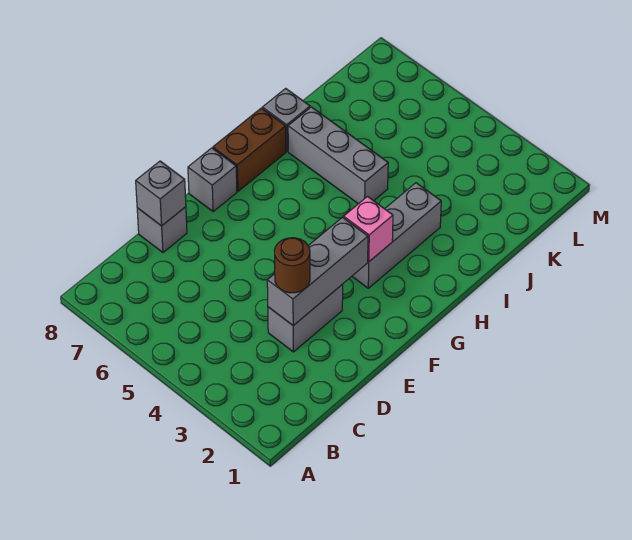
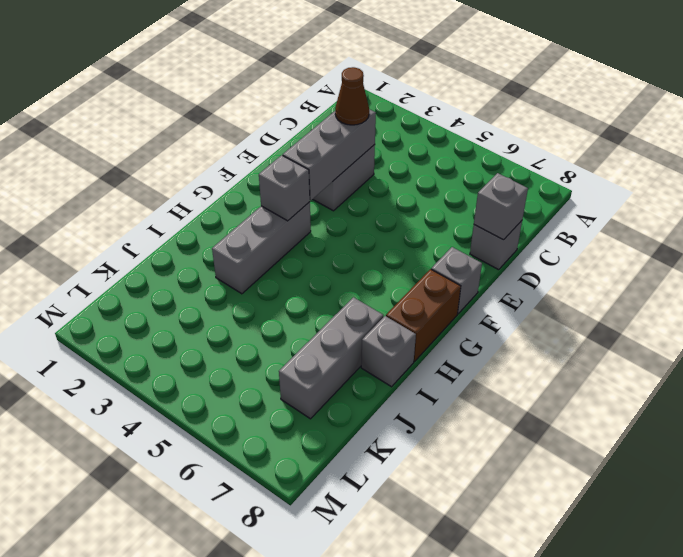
brown round brick D3 level 3 -> brown cone D3 level 3
pink brick G3 level 2 -> grey brick G3 level 2
grey brick I5:I7 level 1 -> grey brick I7:K7 level 1

